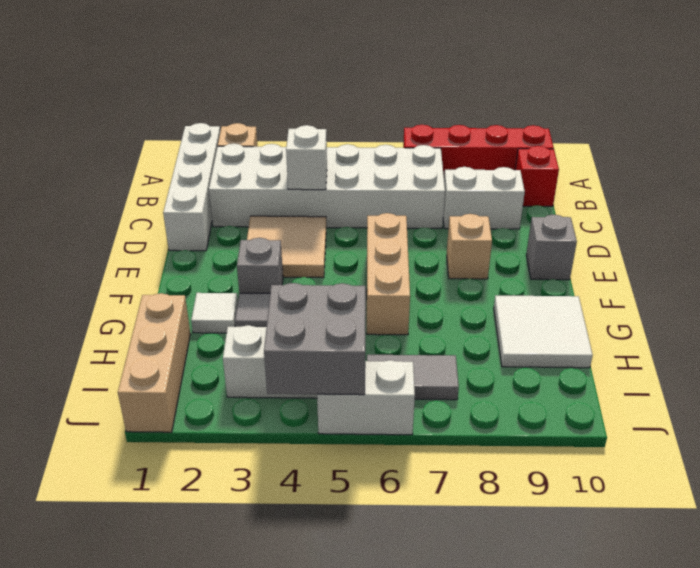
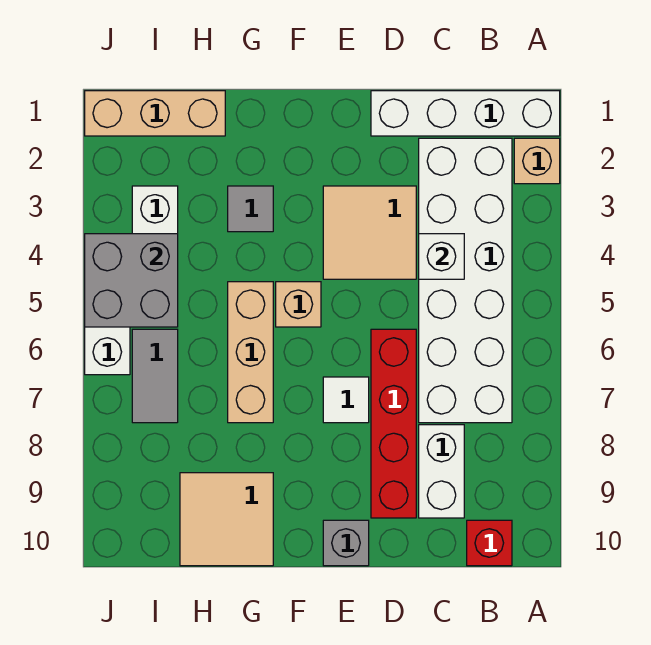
red brick A7:A10 level 1 -> red brick D6:D9 level 1
tan brick E6:G6 level 1 -> tan brick G5:G7 level 1
tan brick E8 level 1 -> tan brick F5 level 1
grey brick F3 level 1 -> none
white tile G2 level 1 -> white tile E7 level 1
white tile G9:H10 level 1 -> tan tile G9:H10 level 1

